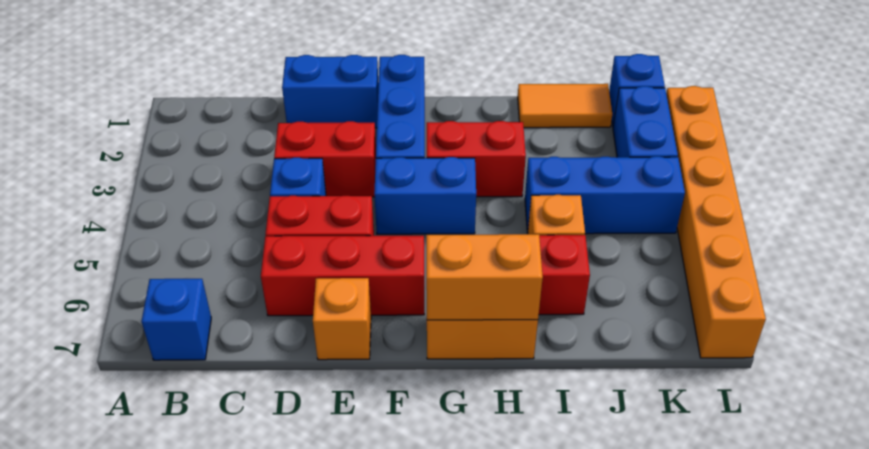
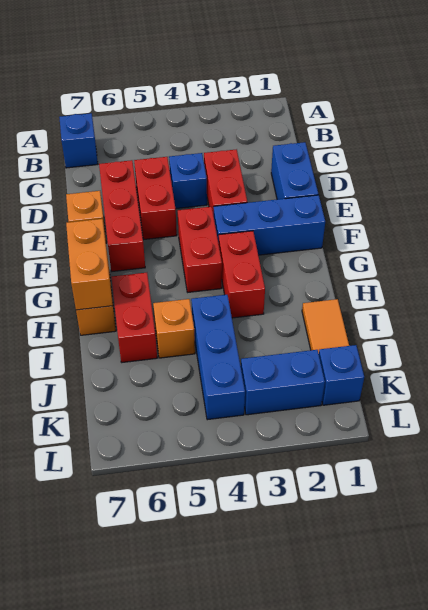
blue brick F4:G4 level 1 -> red brick F4:G4 level 1
orange brick L2:L7 level 1 -> none

